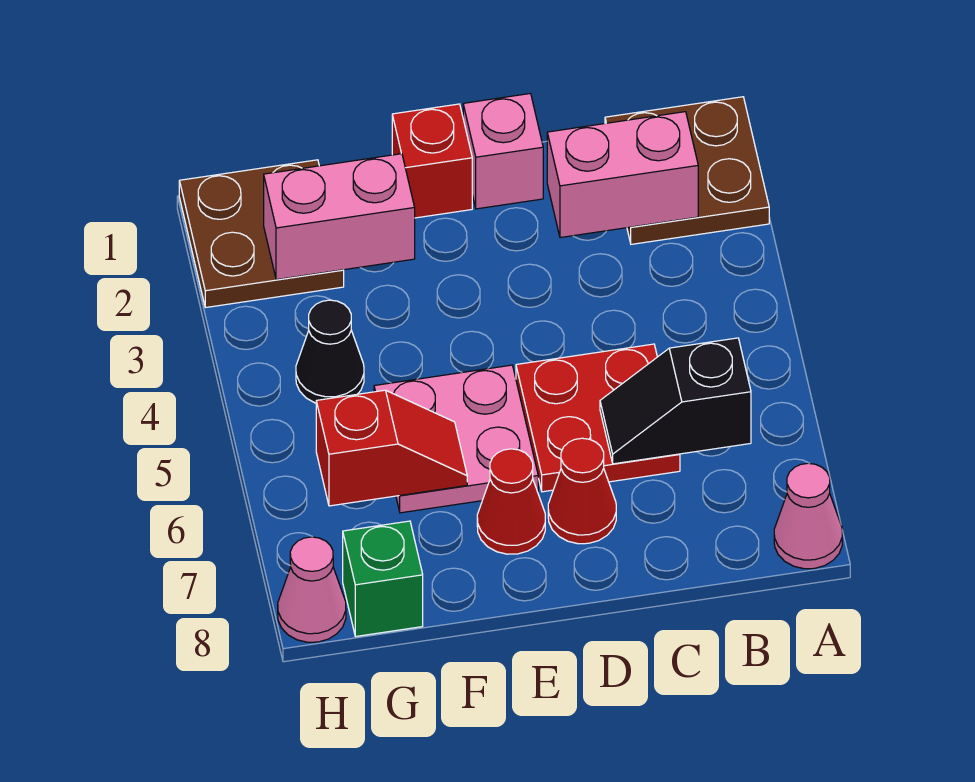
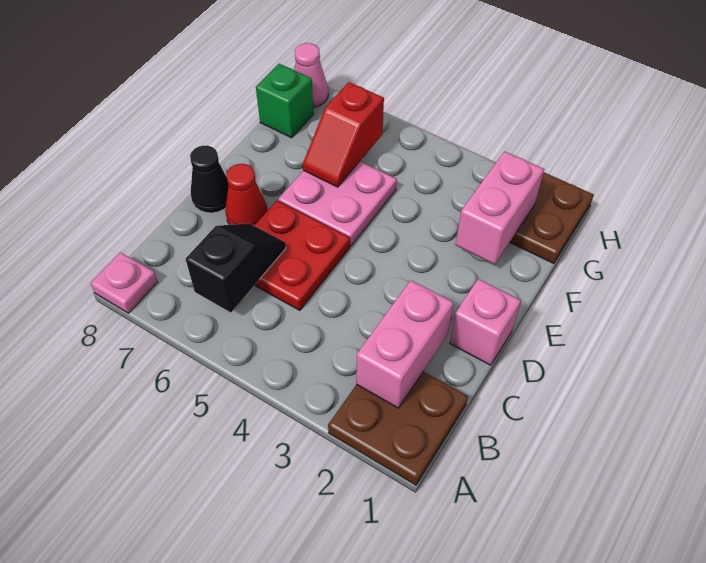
pink cone A8 level 1 -> pink plate A8 level 1
red brick E1 level 1 -> none
red cone E7 level 1 -> none
black cone G4 level 1 -> black cone D8 level 1

